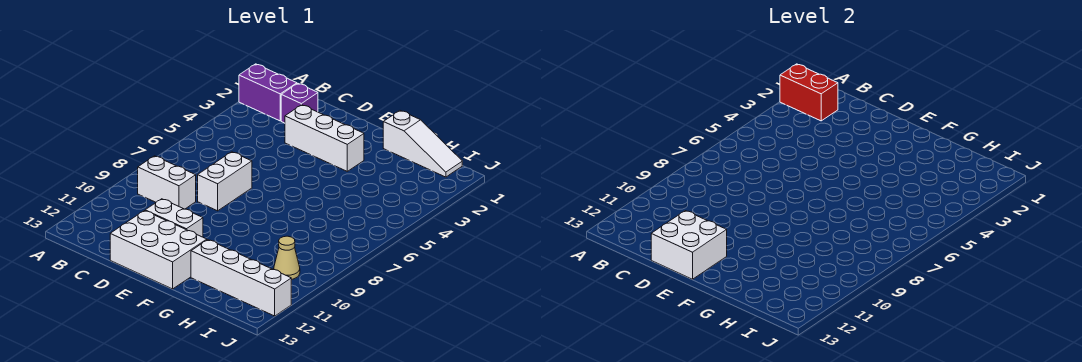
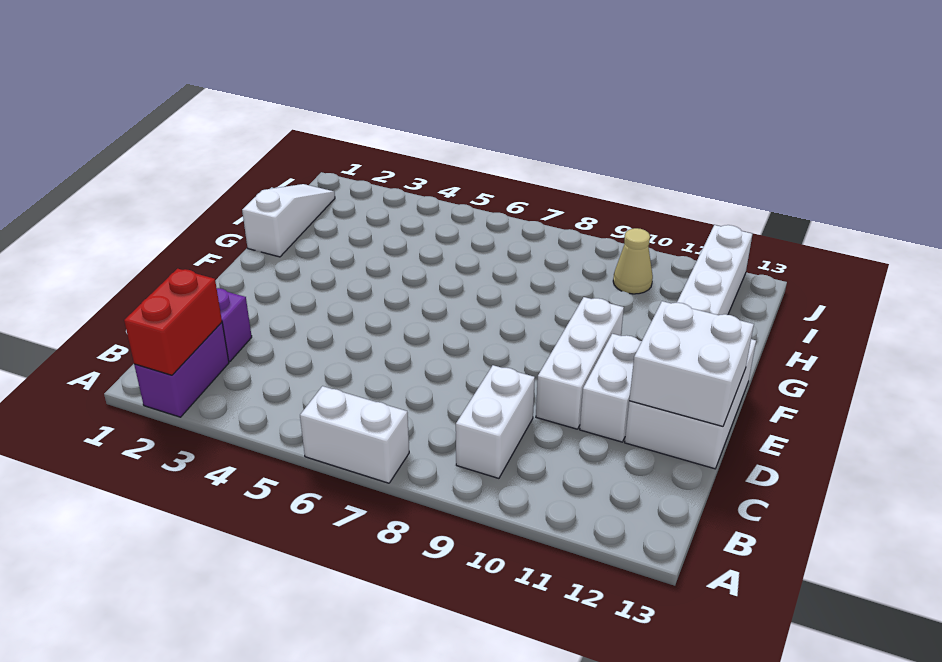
white brick D3:F3 level 1 -> white brick D10:F10 level 1
white brick D7:D8 level 1 -> white brick A6:A7 level 1

